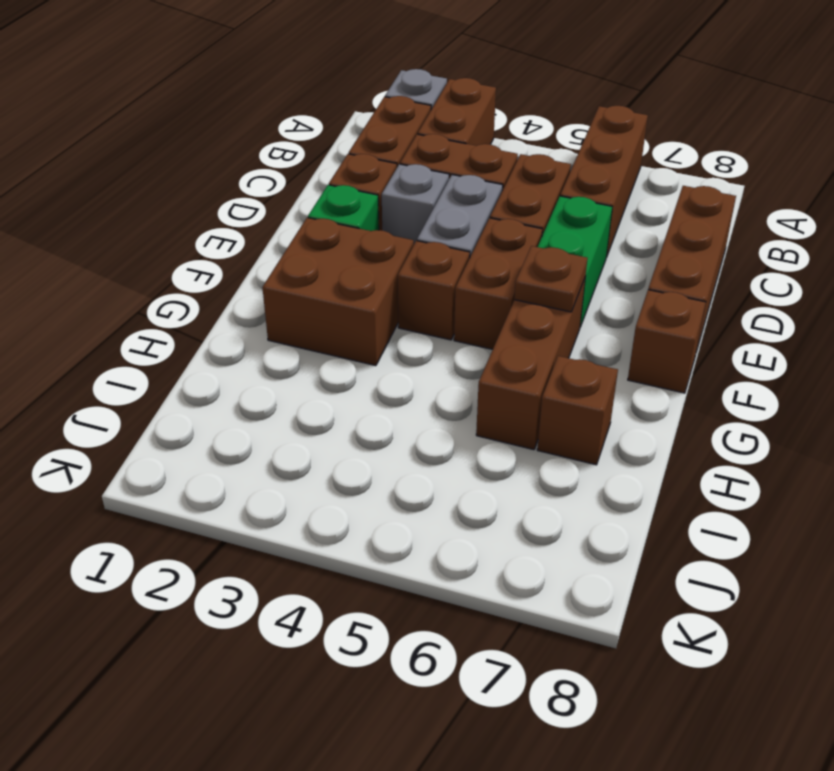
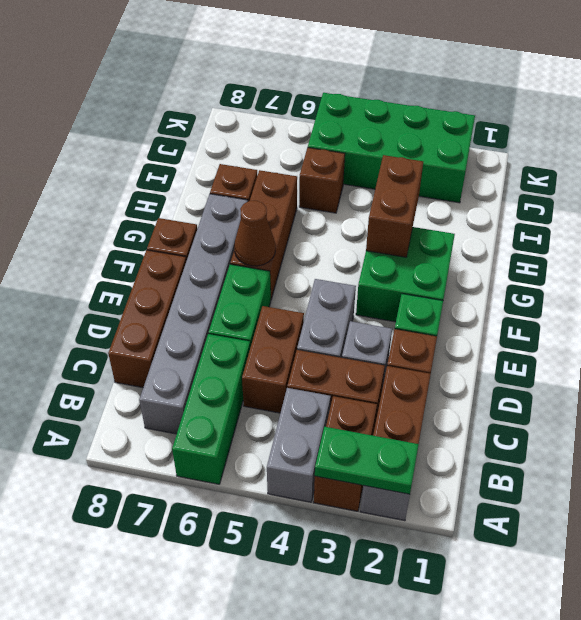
none -> green plate A2:A3 level 2
none -> grey brick A4:B4 level 1
brown brick A6:C6 level 1 -> green brick A6:C6 level 1
none -> grey brick B7:G7 level 1
brown brick E5:F5 level 1 -> brown brick G3:H3 level 2
brown brick F2:G3 level 1 -> green brick F2:G3 level 1
brown brick F4 level 1 -> brown brick I5 level 1
brown plate F6 level 2 -> brown cone F6 level 2
none -> green brick J2:K5 level 1

